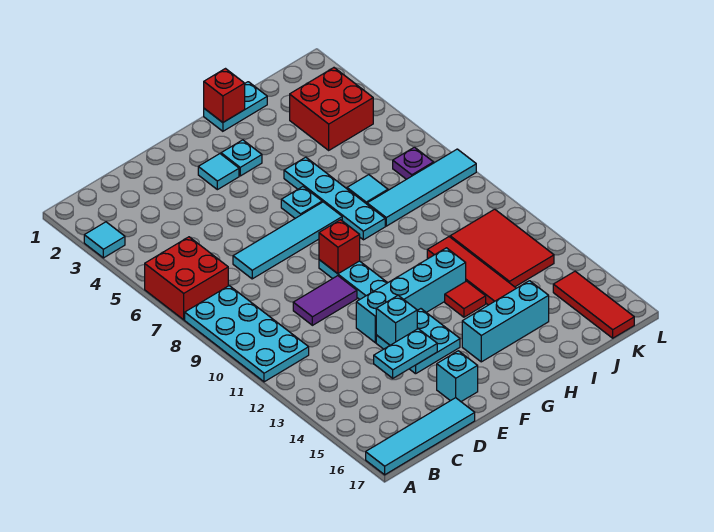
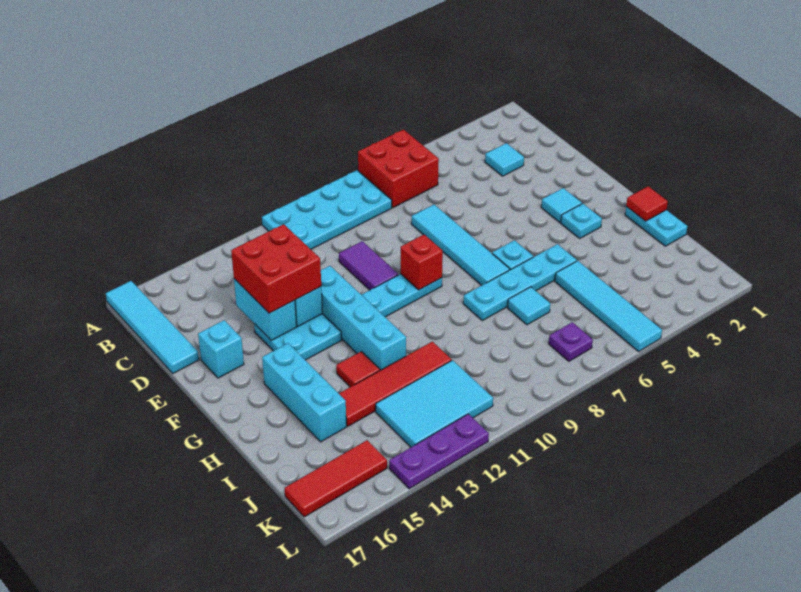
cyan tile A3 level 1 -> cyan tile C3 level 1
cyan plate D14:E14 level 2 -> cyan brick D14:E14 level 2
red brick H1 level 2 -> red tile H1 level 2
cyan tile I8:L8 level 1 -> cyan tile I5:L5 level 1
red brick J3:K4 level 1 -> red brick D13:E14 level 3
red tile J11:K13 level 1 -> cyan tile J11:K13 level 1
none -> purple plate L12:L14 level 1

